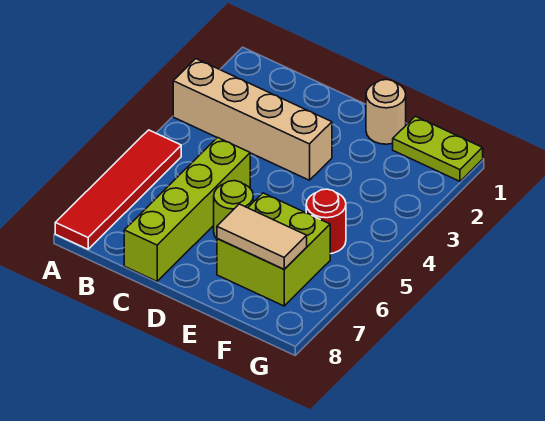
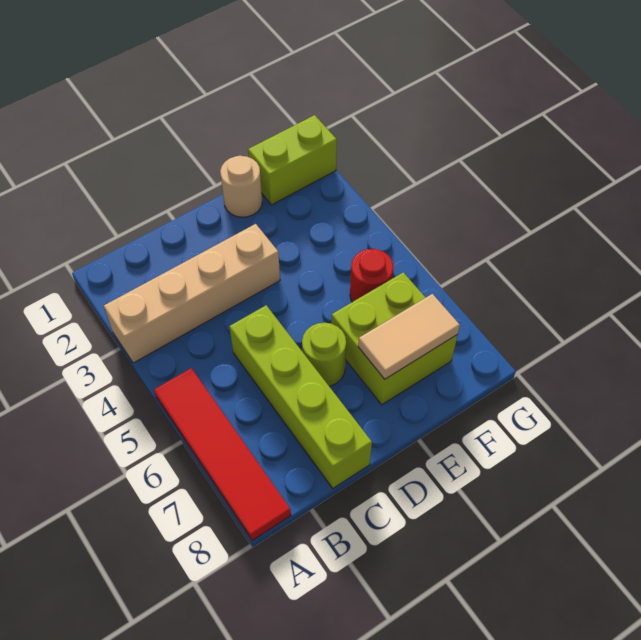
lime plate F1:G1 level 1 -> lime brick F1:G1 level 1

